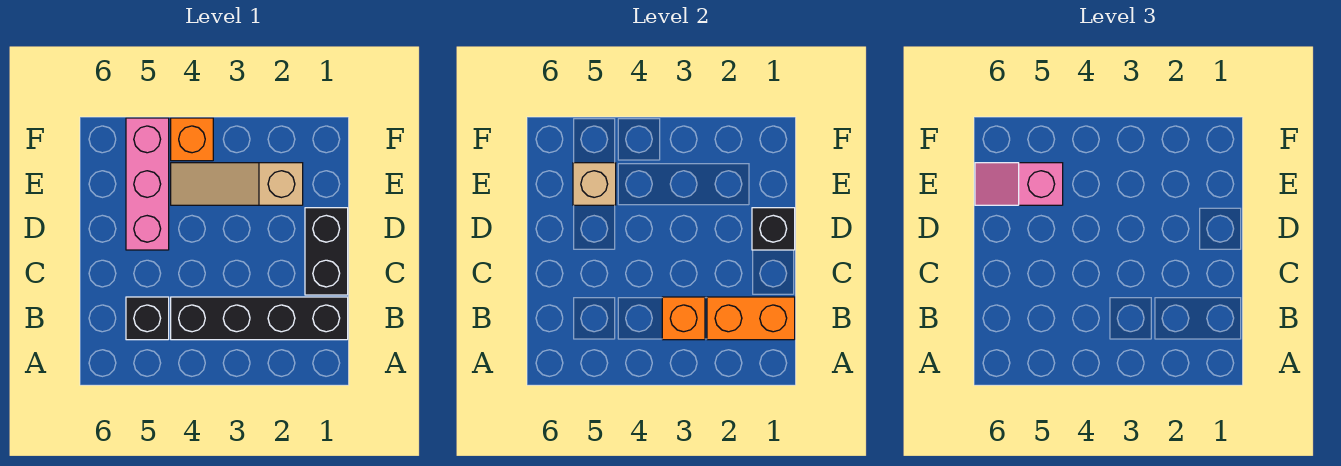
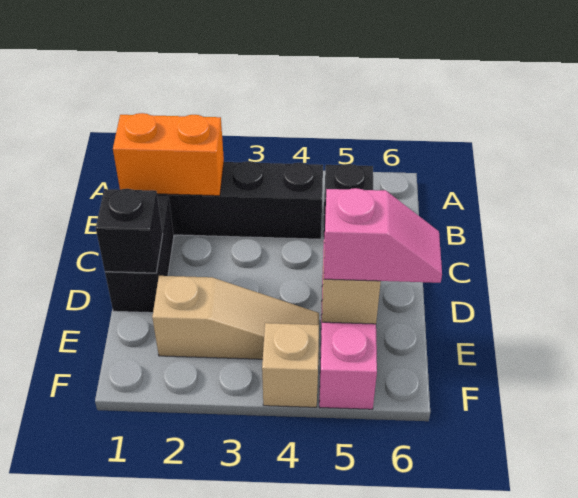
orange brick B3 level 2 -> none
orange brick F4 level 1 -> tan brick F4 level 1

